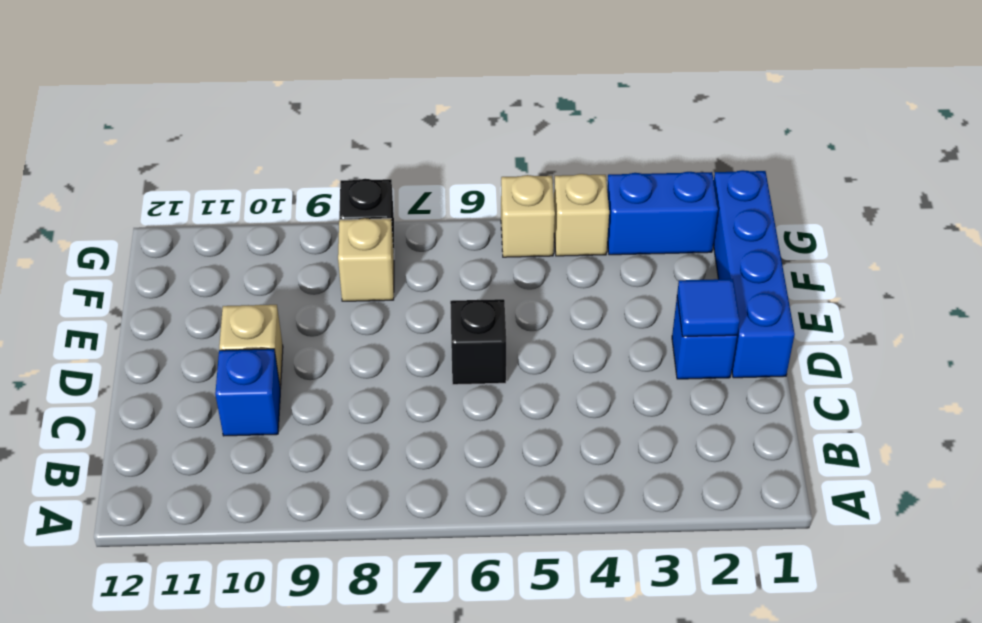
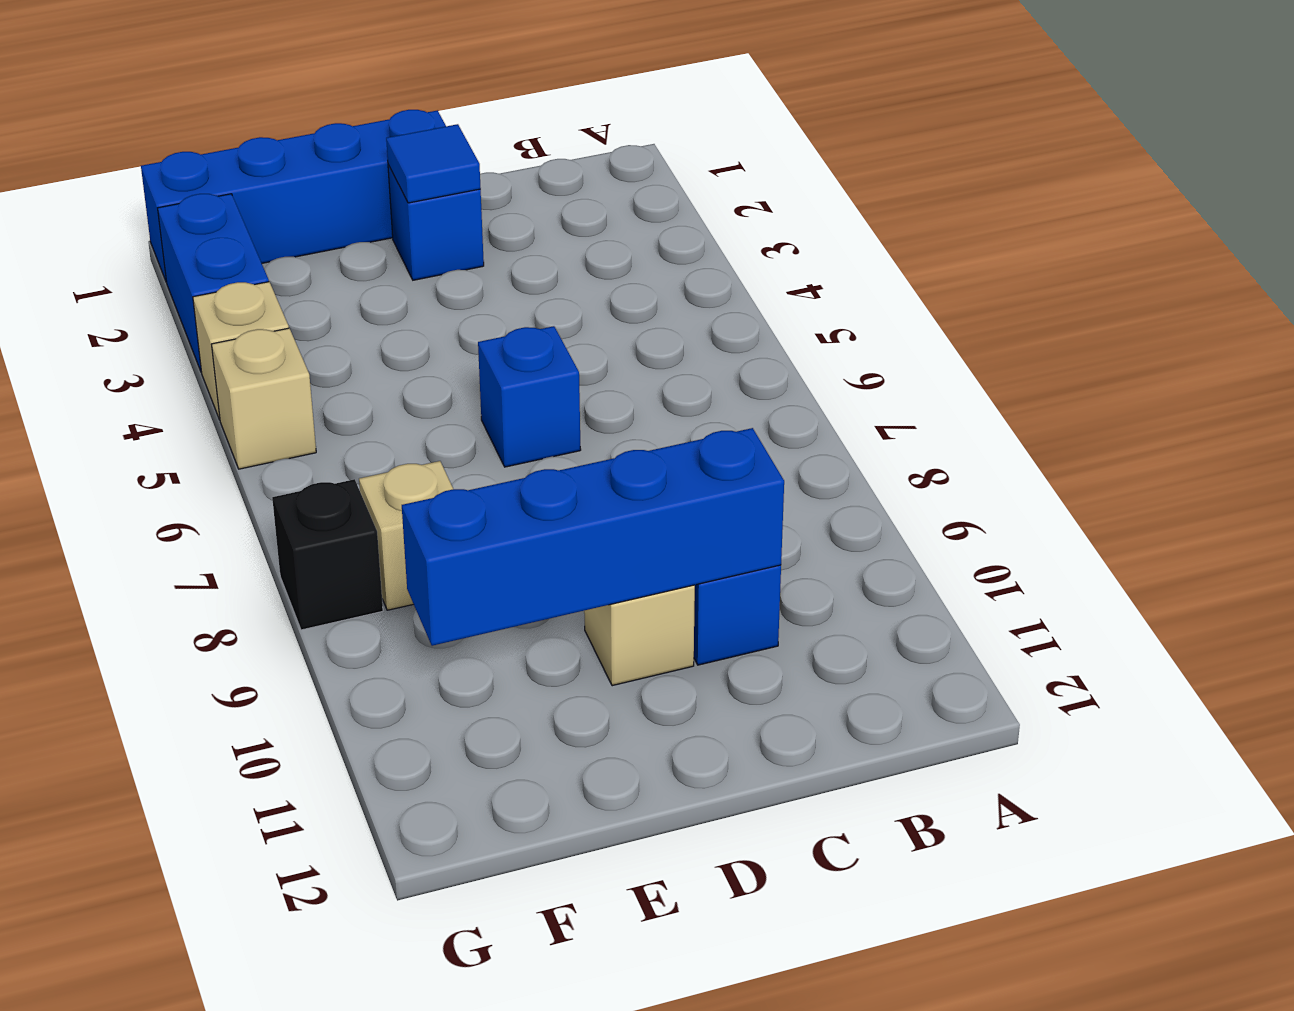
none -> blue brick C10:F10 level 2
black brick D6 level 1 -> blue brick D6 level 1

